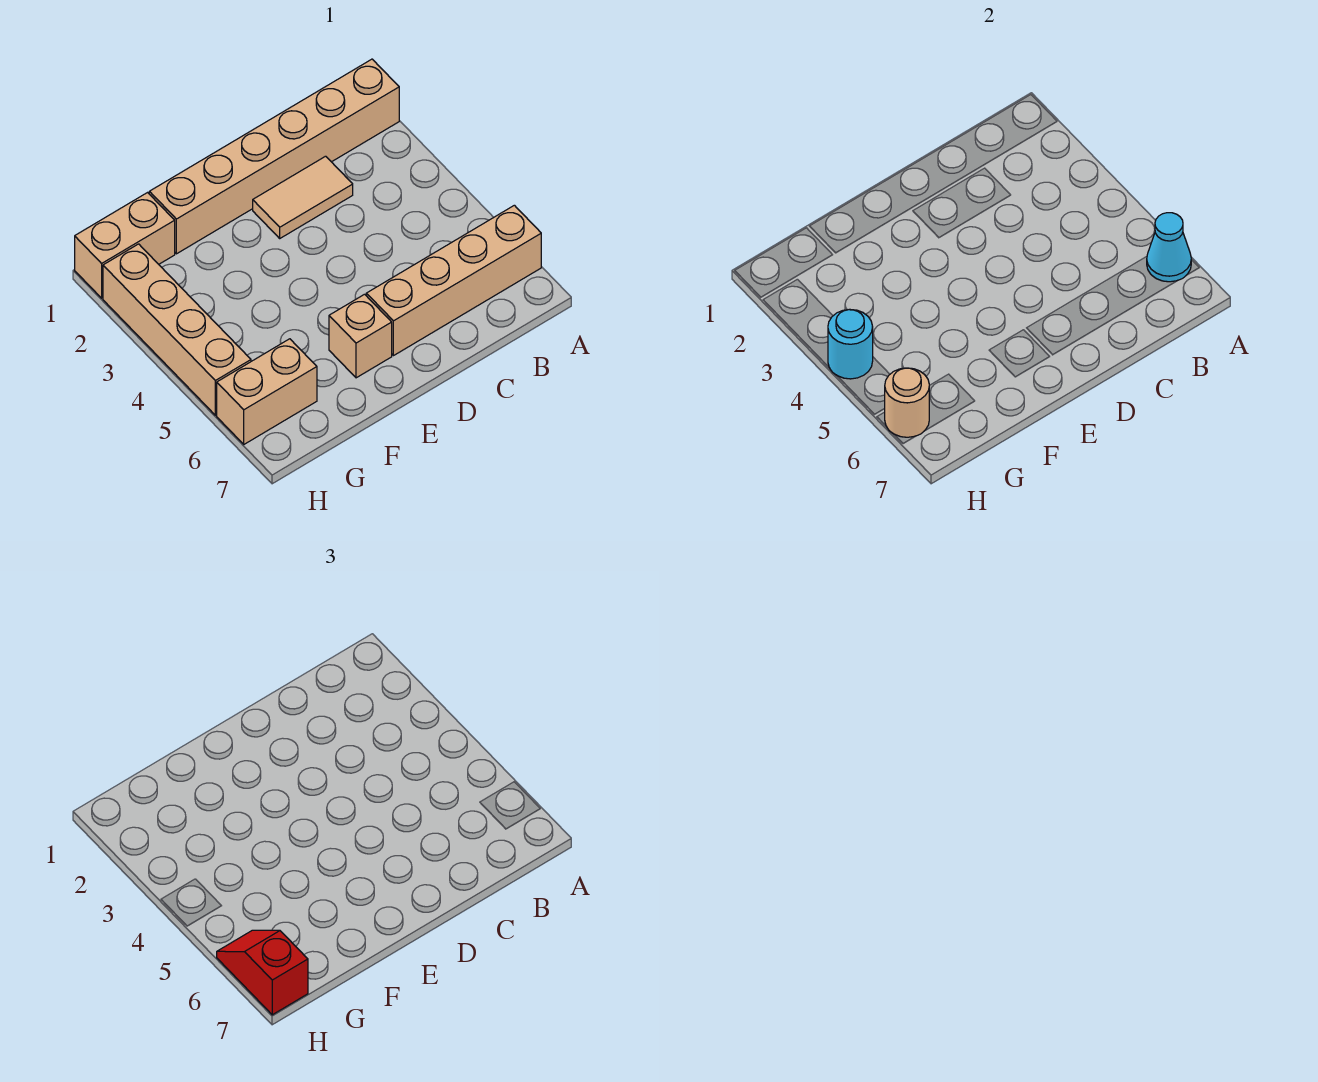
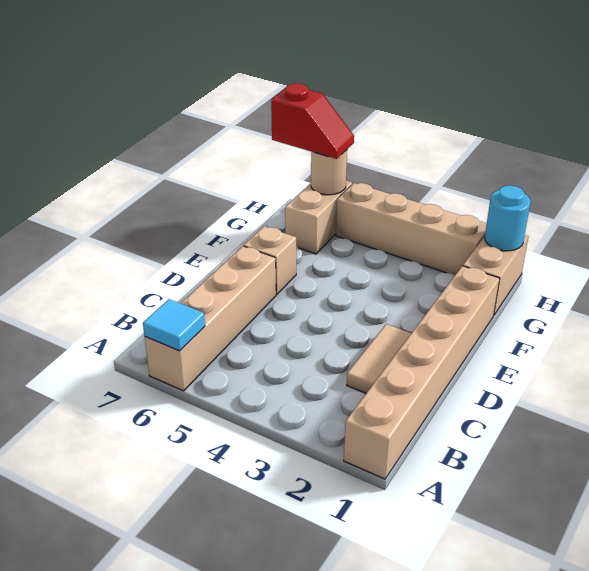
cyan cone A6 level 2 -> cyan tile A6 level 2
cyan round brick H4 level 2 -> cyan round brick H1 level 2

